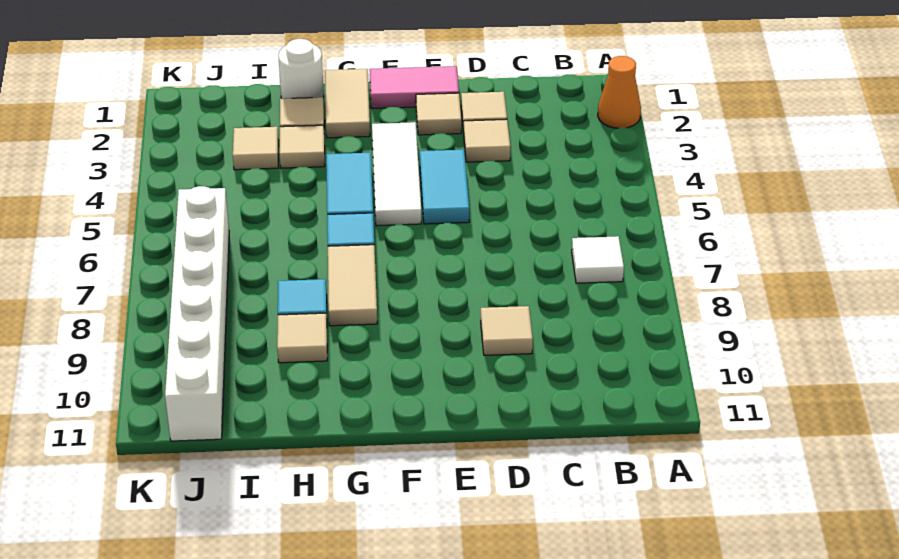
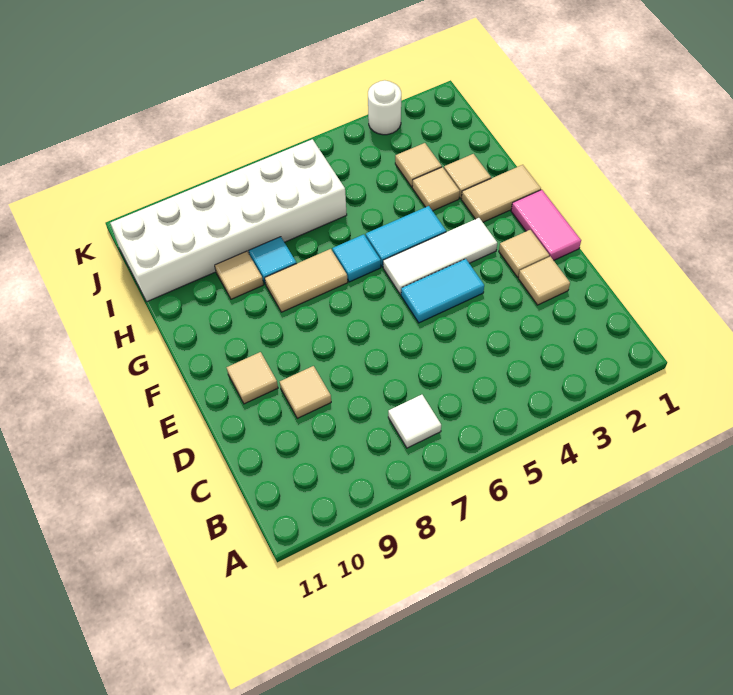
orange cone A2 level 1 -> none
tan tile D3 level 1 -> tan tile E10 level 1
white round brick H1 level 1 -> white round brick K3 level 1
white brick J6:J11 level 1 -> white brick I6:J11 level 1

